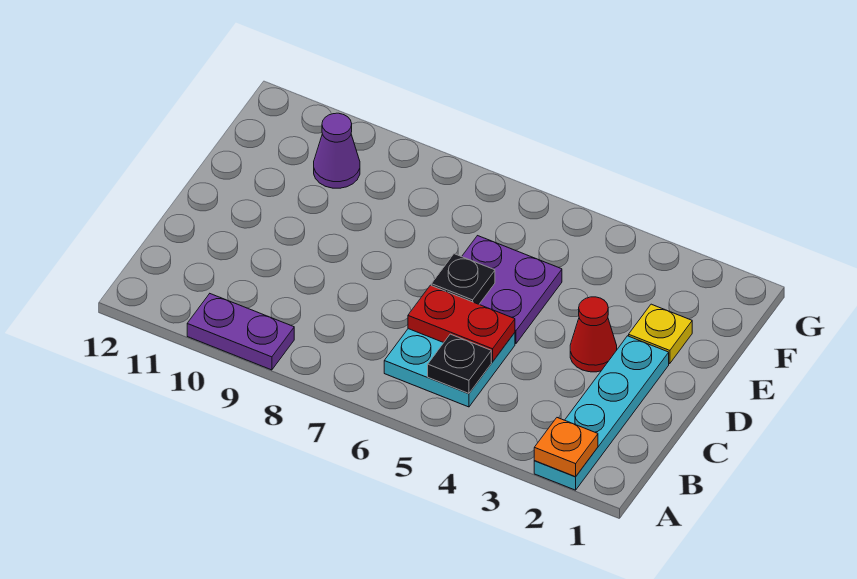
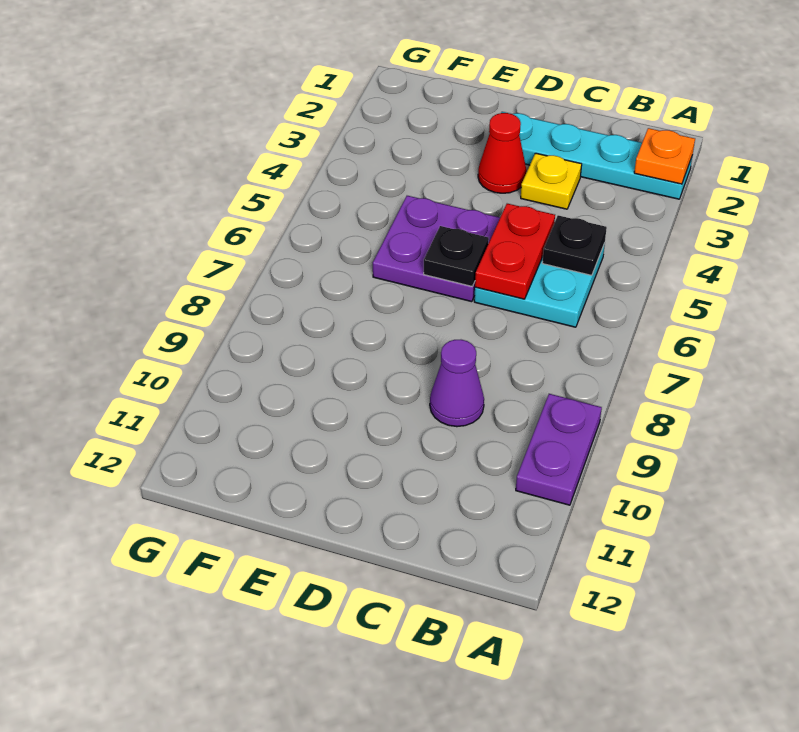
yellow plate E2 level 1 -> yellow plate C3 level 1
purple cone F10 level 1 -> purple cone C9 level 1

